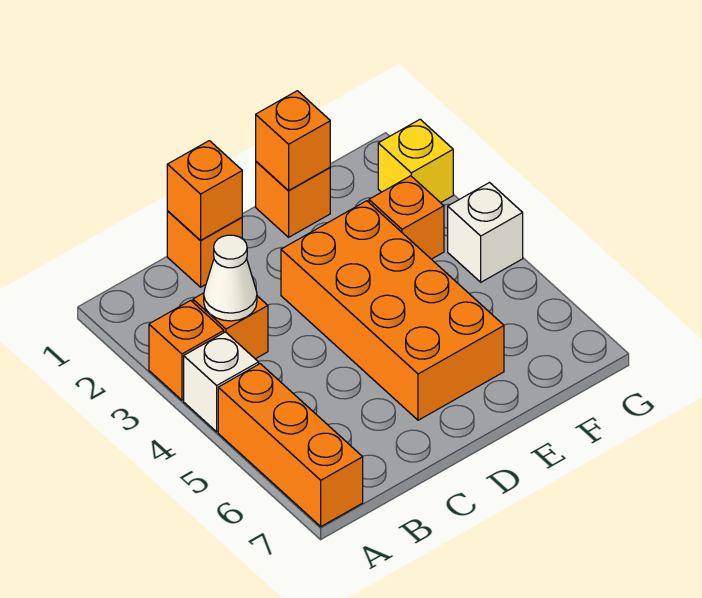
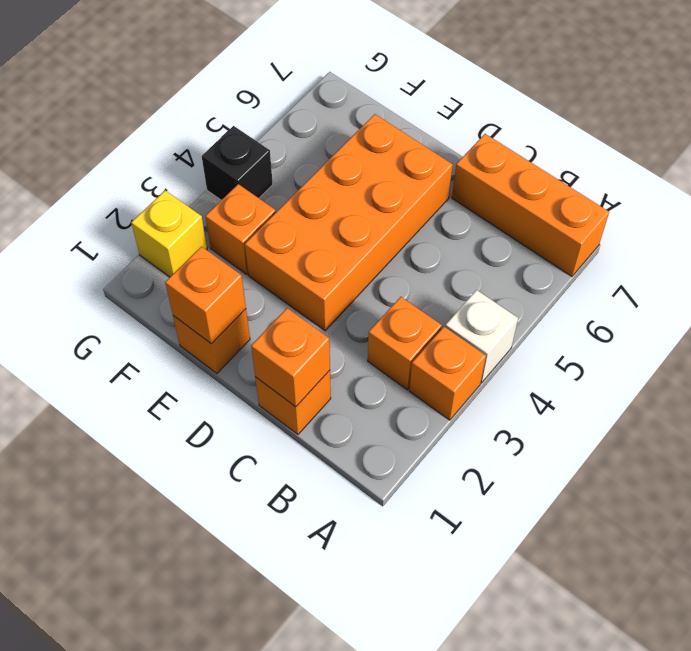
orange brick A5:A7 level 1 -> orange brick A7:C7 level 1
white cone B3 level 2 -> none
white brick G4 level 1 -> black brick G4 level 1

